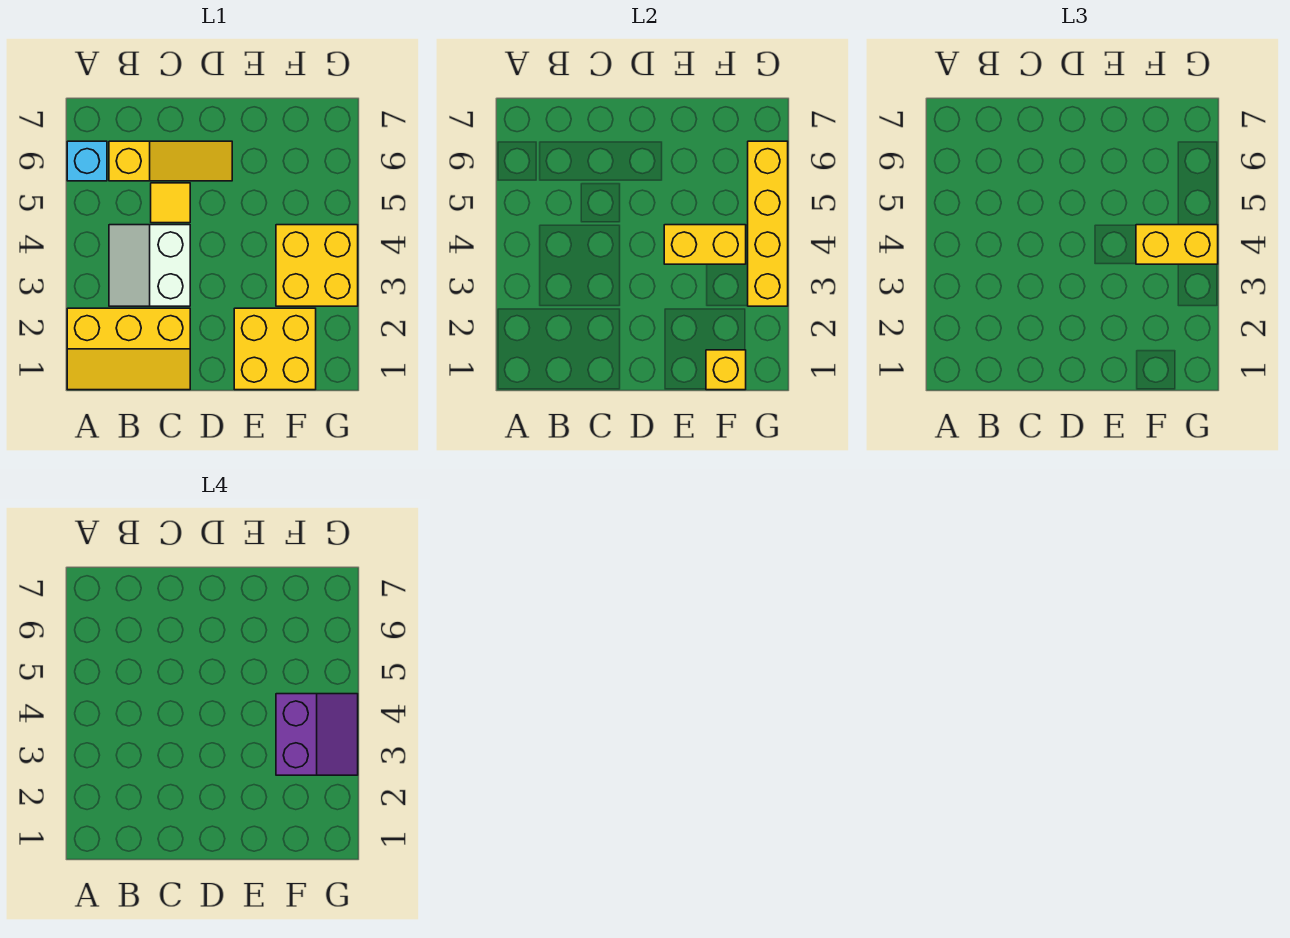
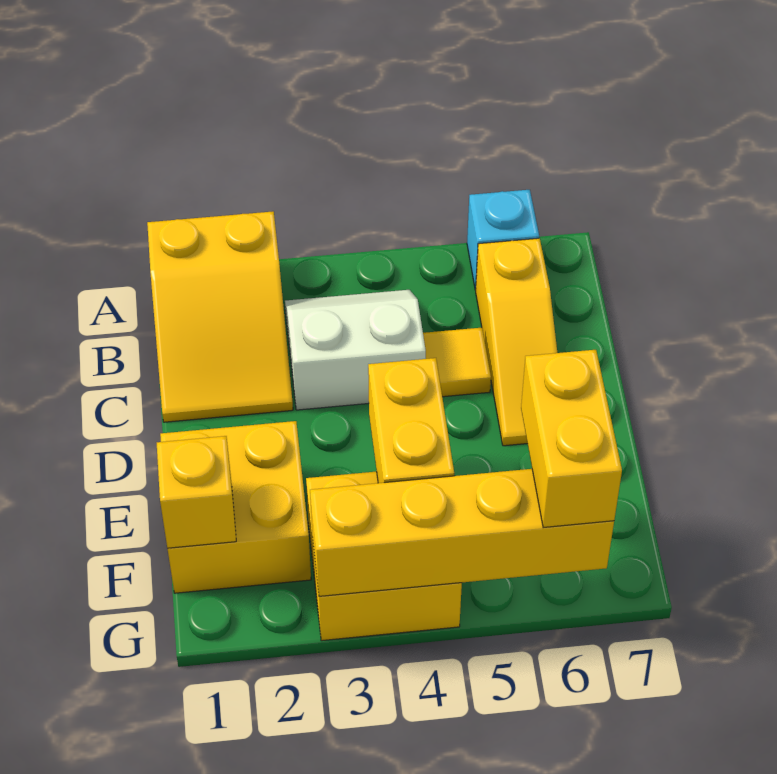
yellow slope A1:C2 level 1 top 2 -> yellow slope A1:C2 level 1 top A
purple slope F3:G4 level 4 top F -> none
yellow brick F4:G4 level 3 -> yellow brick F6:G6 level 3

